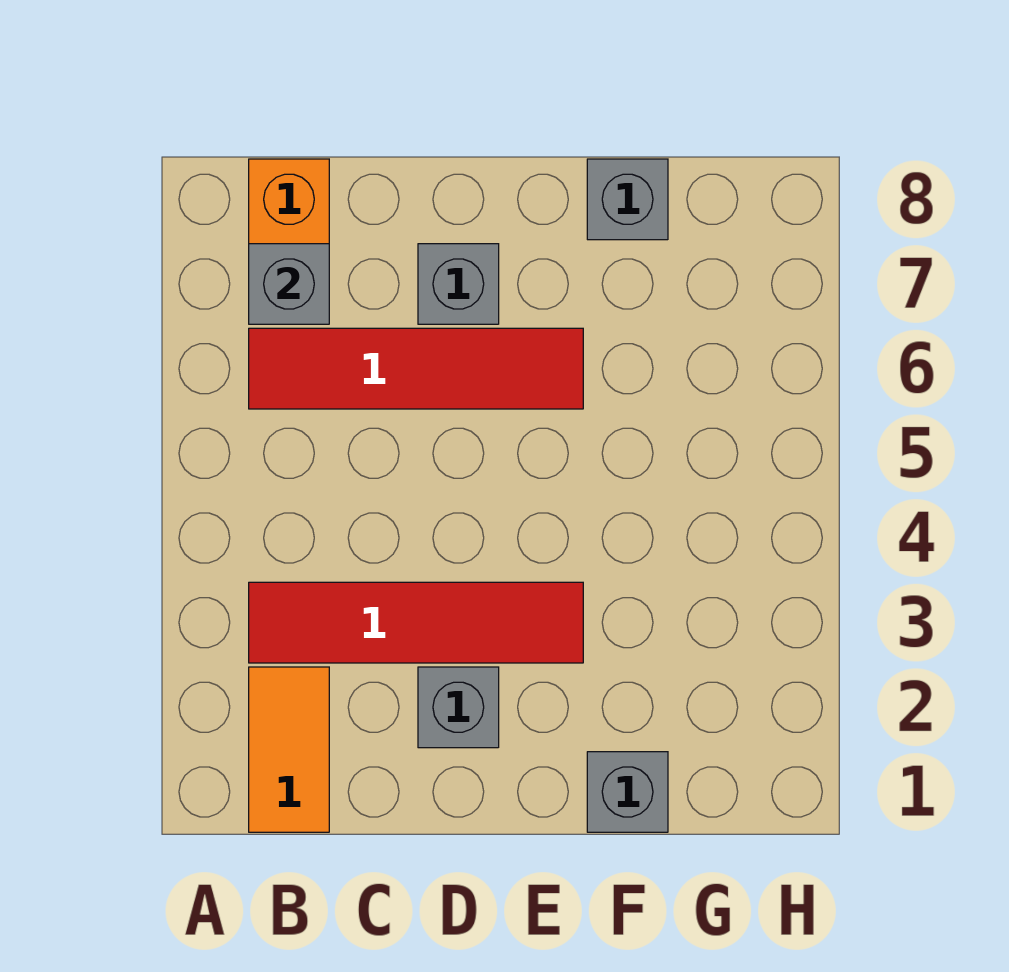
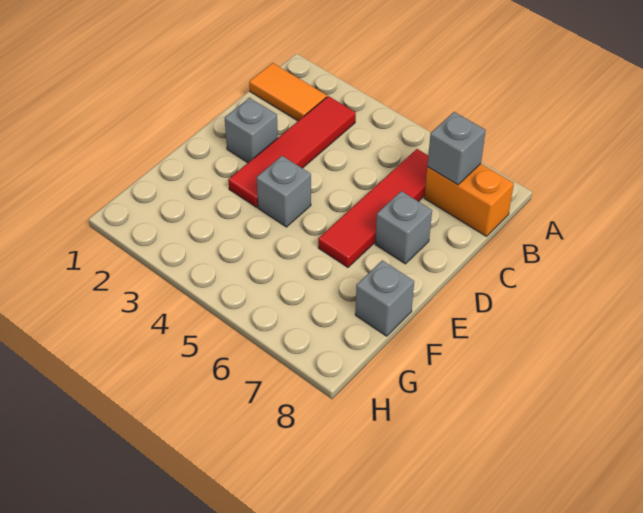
grey brick F1 level 1 -> grey brick E4 level 1

